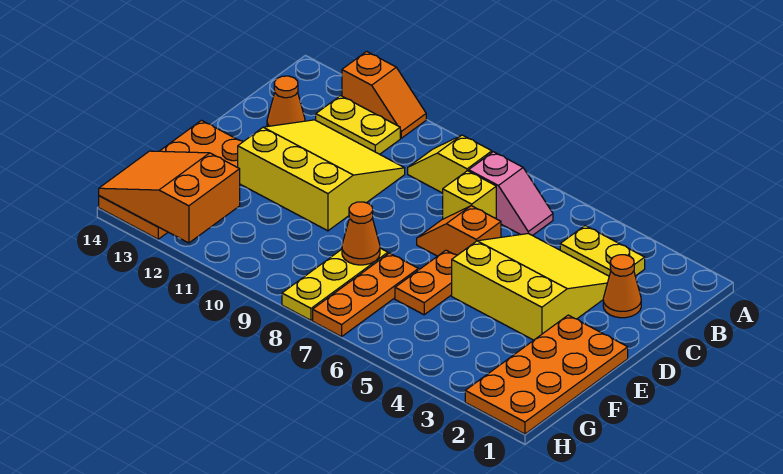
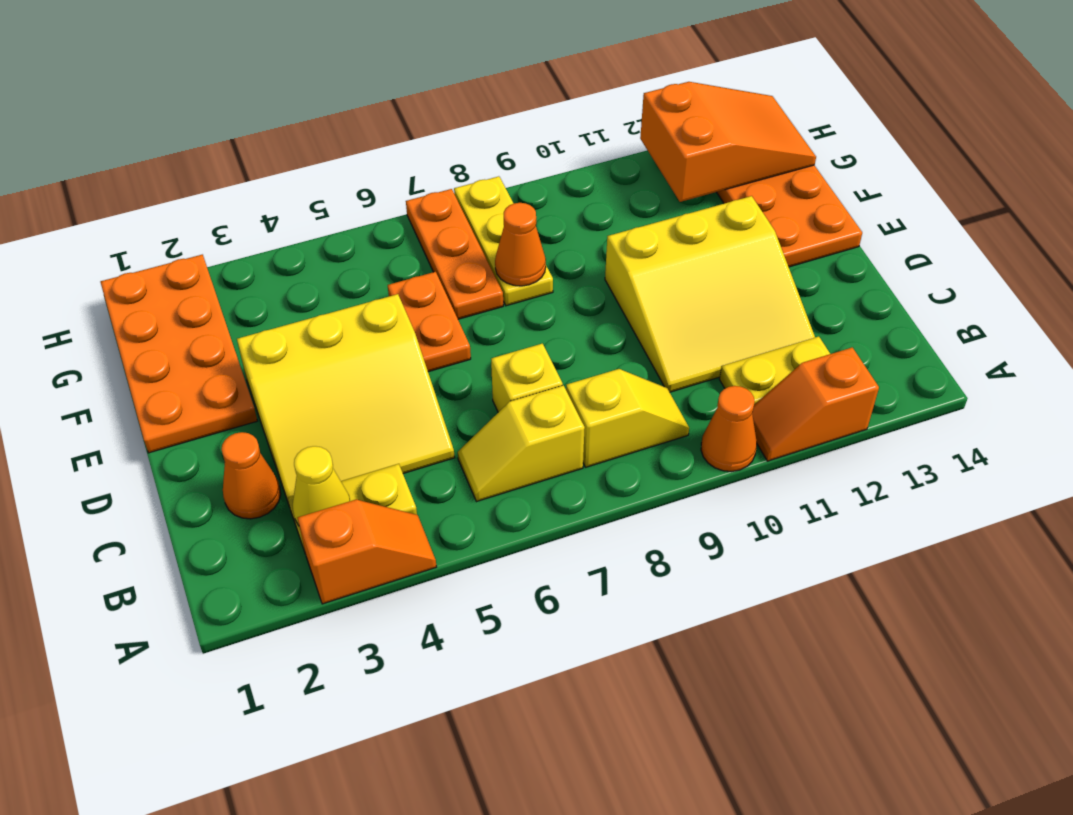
none -> yellow cone B3 level 2
pink slope B6:B7 level 1 top 7 -> yellow slope B6:B7 level 1 top 7
orange cone C13 level 1 -> orange cone A10 level 1
orange slope D6:D7 level 1 top 6 -> orange slope A3:A4 level 1 top 3

